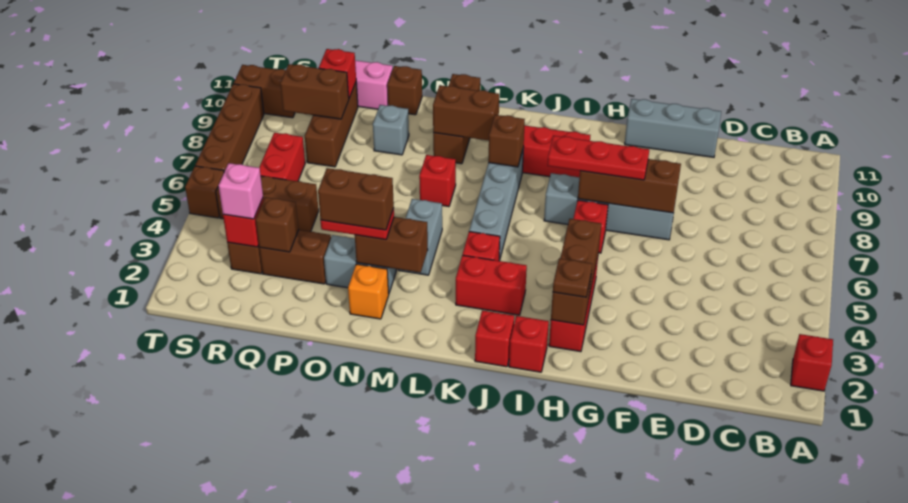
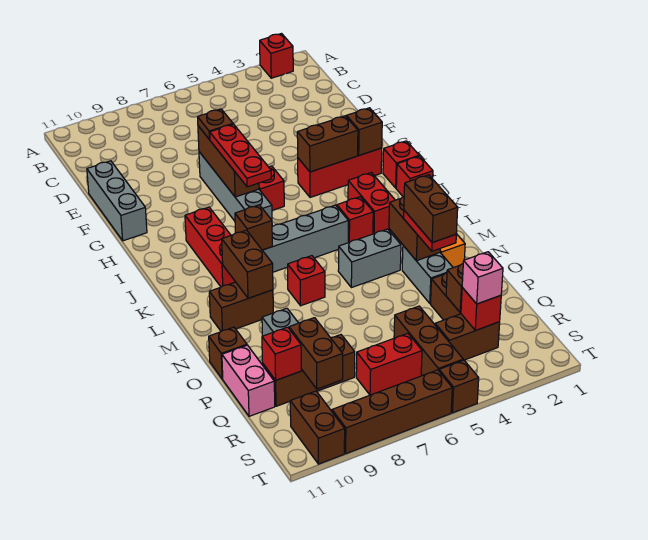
brown plate H2 level 3 -> brown plate F7 level 3
brown brick M9:M11 level 1 -> brown brick M9:M10 level 1

